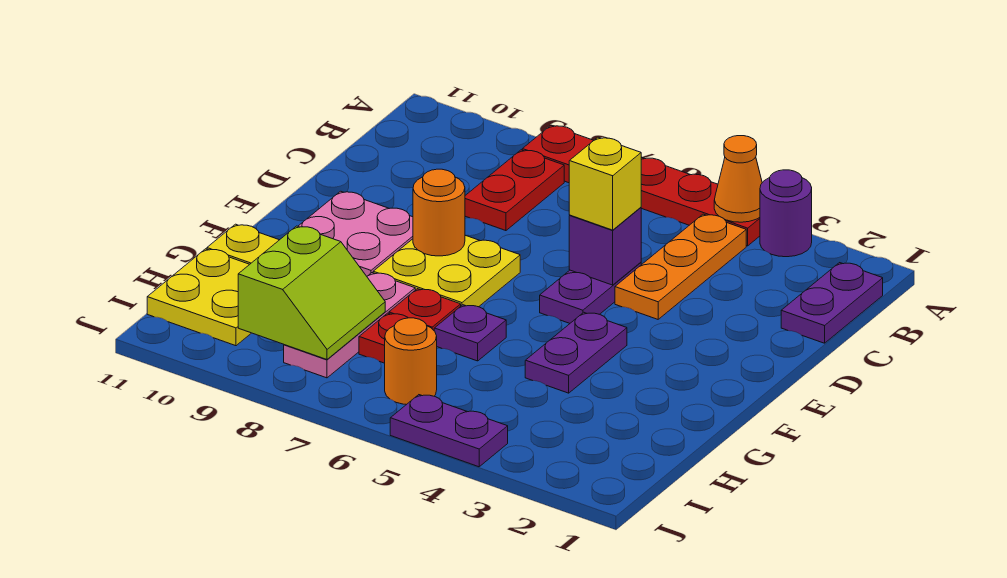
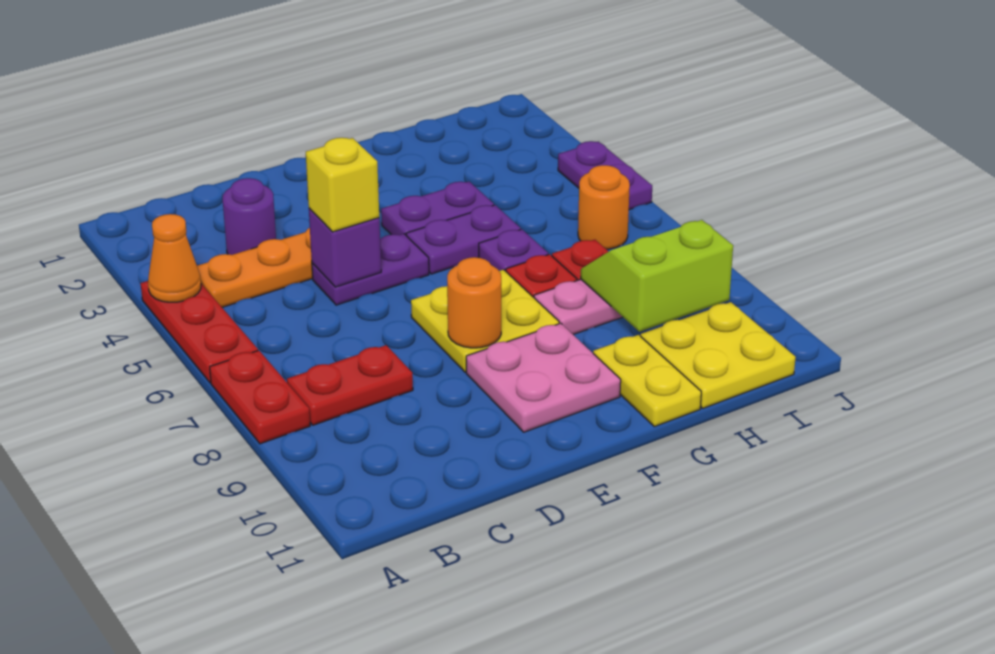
purple round brick A3 level 1 -> purple round brick C3 level 1
purple plate B1:C1 level 1 -> purple plate F5:G5 level 1

